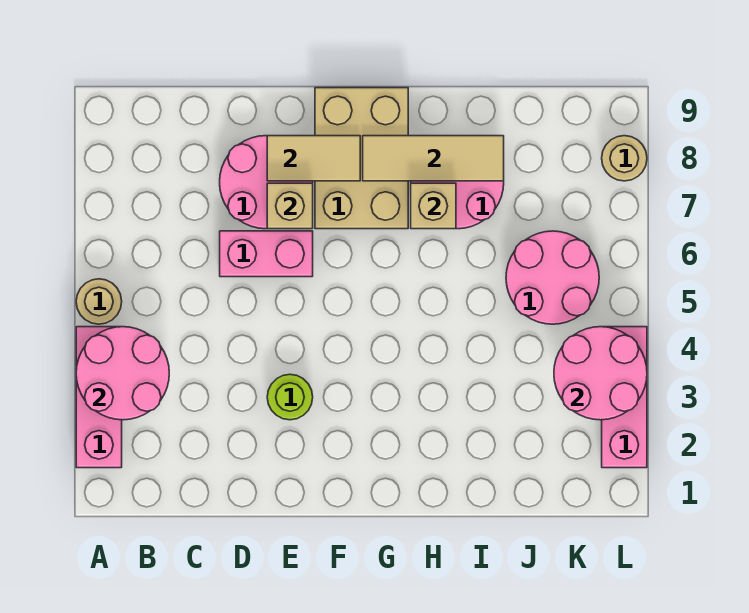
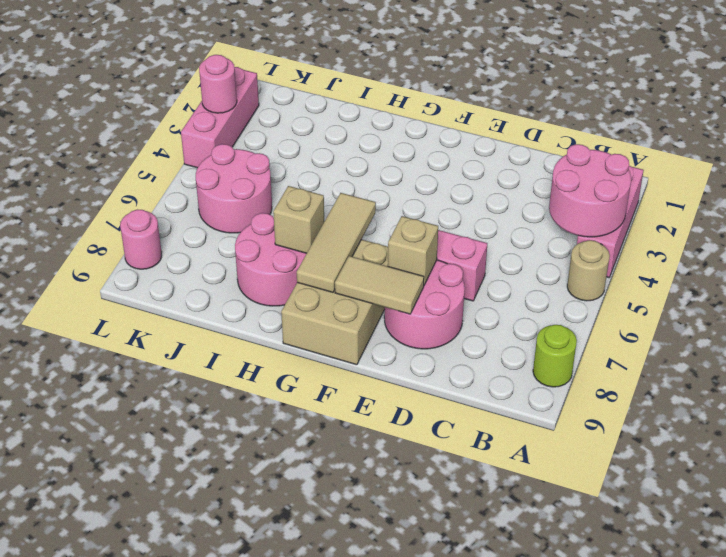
lime round brick E3 level 1 -> lime round brick A8 level 1
tan tile G8:I8 level 2 -> tan tile G6:G8 level 2
pink round brick K3:L4 level 2 -> pink round brick L3 level 2
tan round brick L8 level 1 -> pink round brick L8 level 1

